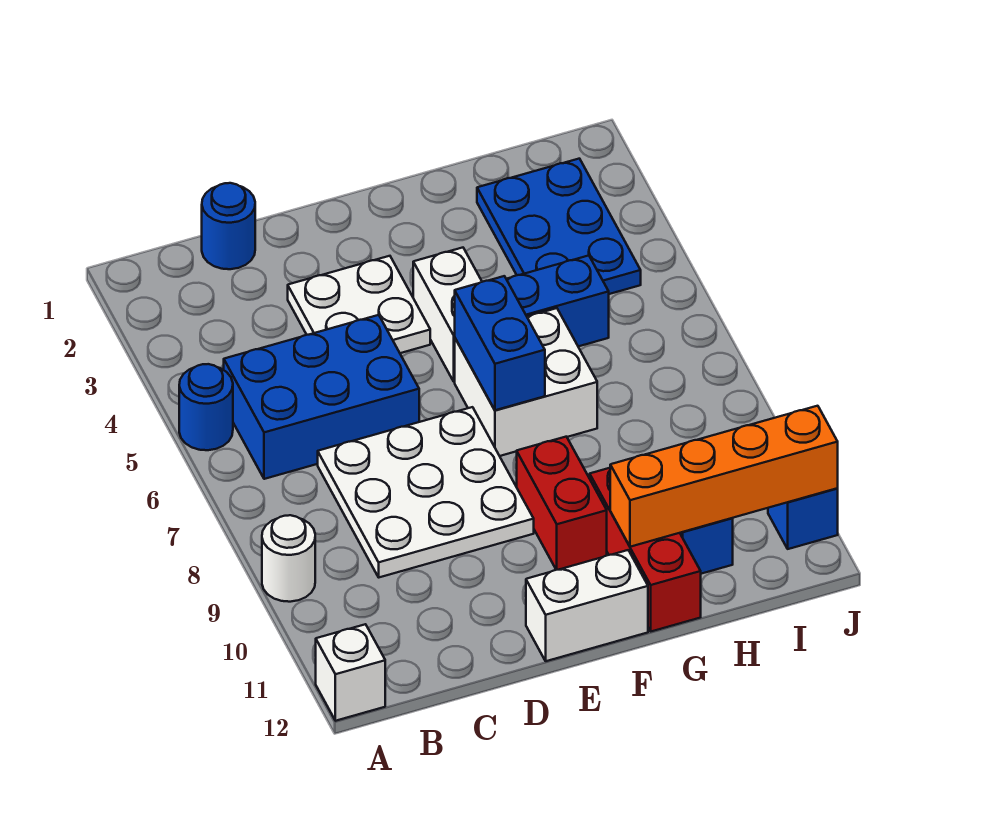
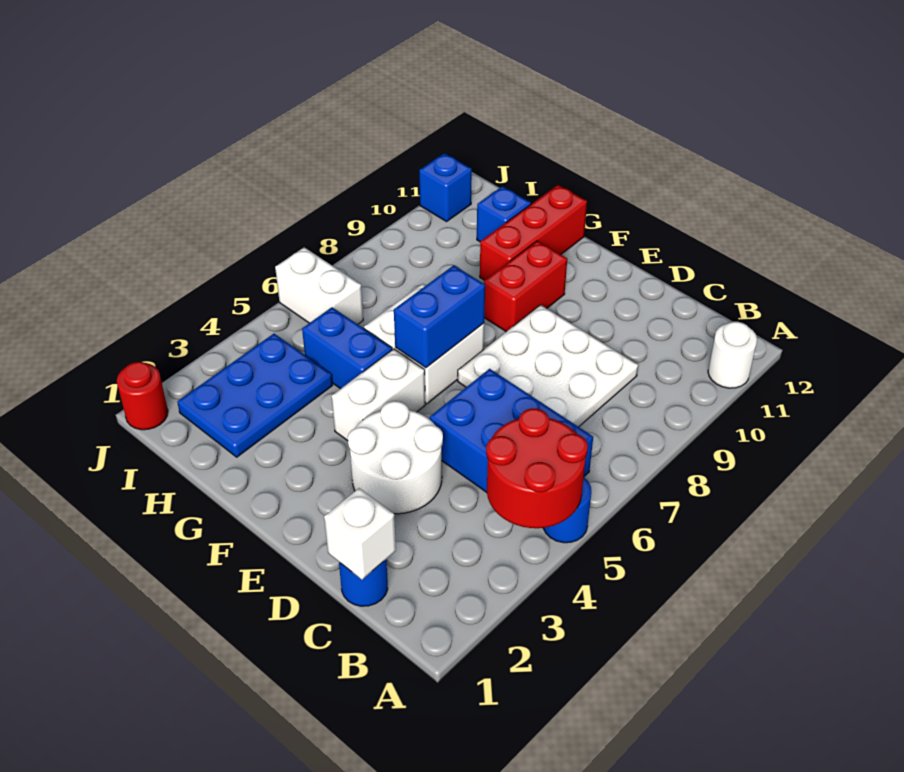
none -> red round brick A4:B5 level 2
white round brick A9 level 1 -> white round brick A11 level 1
white brick A12 level 1 -> white brick C1 level 2
white plate D3:E4 level 1 -> white round brick D3:E4 level 1
white brick E12:F12 level 1 -> white brick I6:J6 level 1
orange brick G11:J11 level 2 -> none
none -> red round brick J1 level 1

